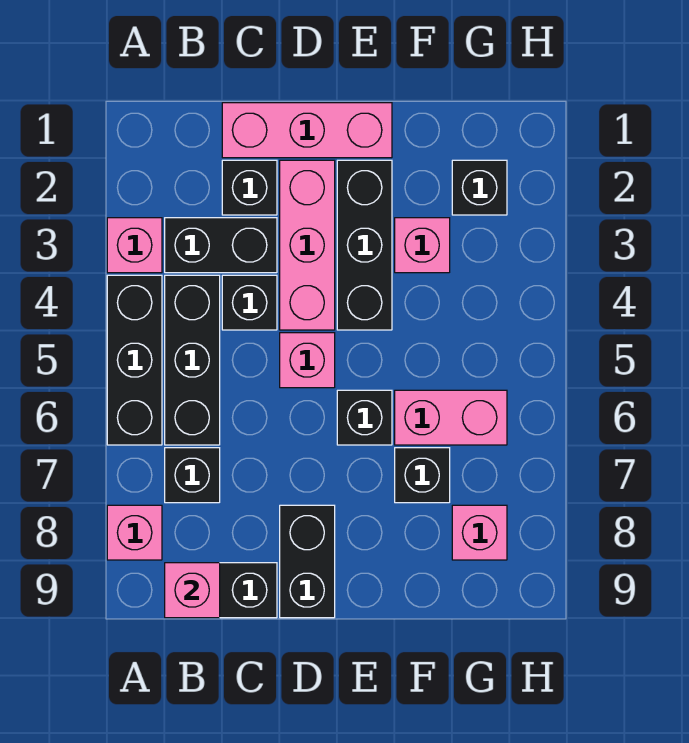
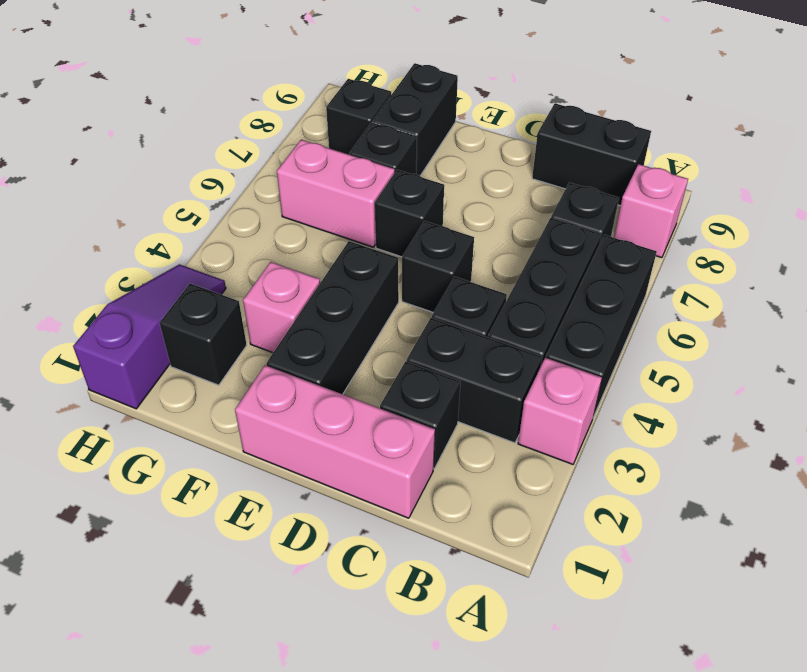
pink brick B9 level 2 -> none
pink brick D2:D4 level 1 -> none
pink brick D5 level 1 -> black brick D5 level 1
black brick D8:D9 level 1 -> black brick F8:F9 level 1
pink brick G8 level 1 -> black brick G8 level 1
none -> purple slope H1:H3 level 1 top 1

